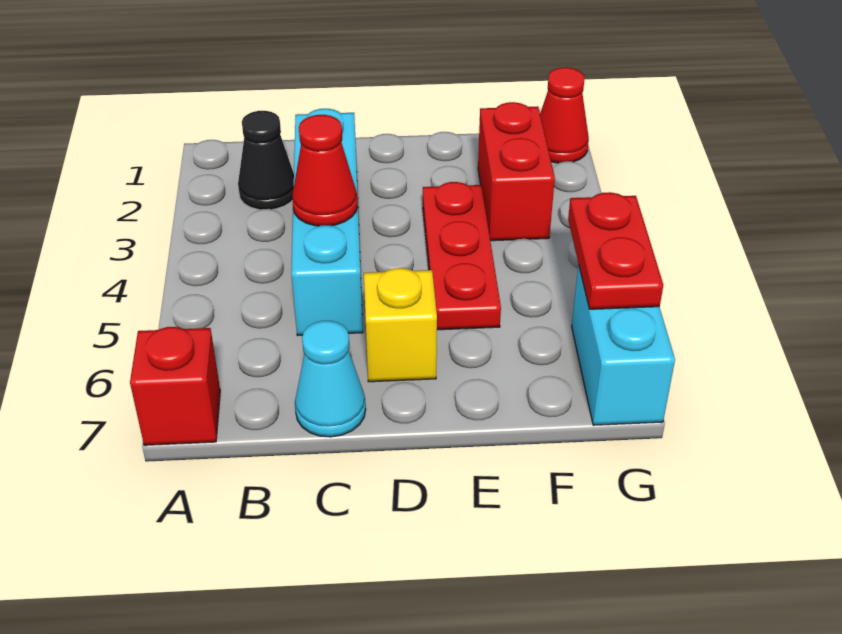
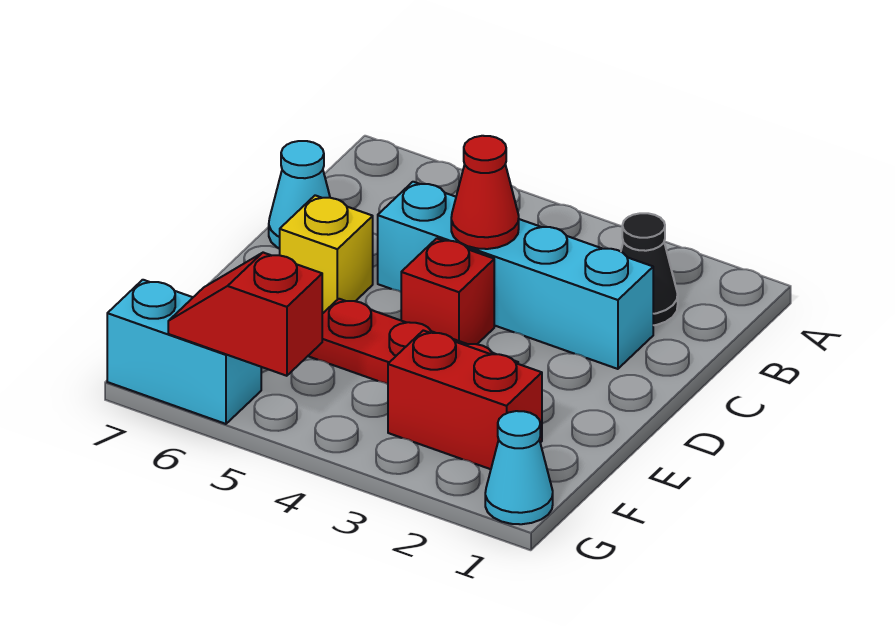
red brick A7 level 1 -> red brick D4 level 1
red cone G1 level 1 -> cyan cone G1 level 1
red plate G5:G6 level 2 -> red slope G5:G6 level 2 top 5

